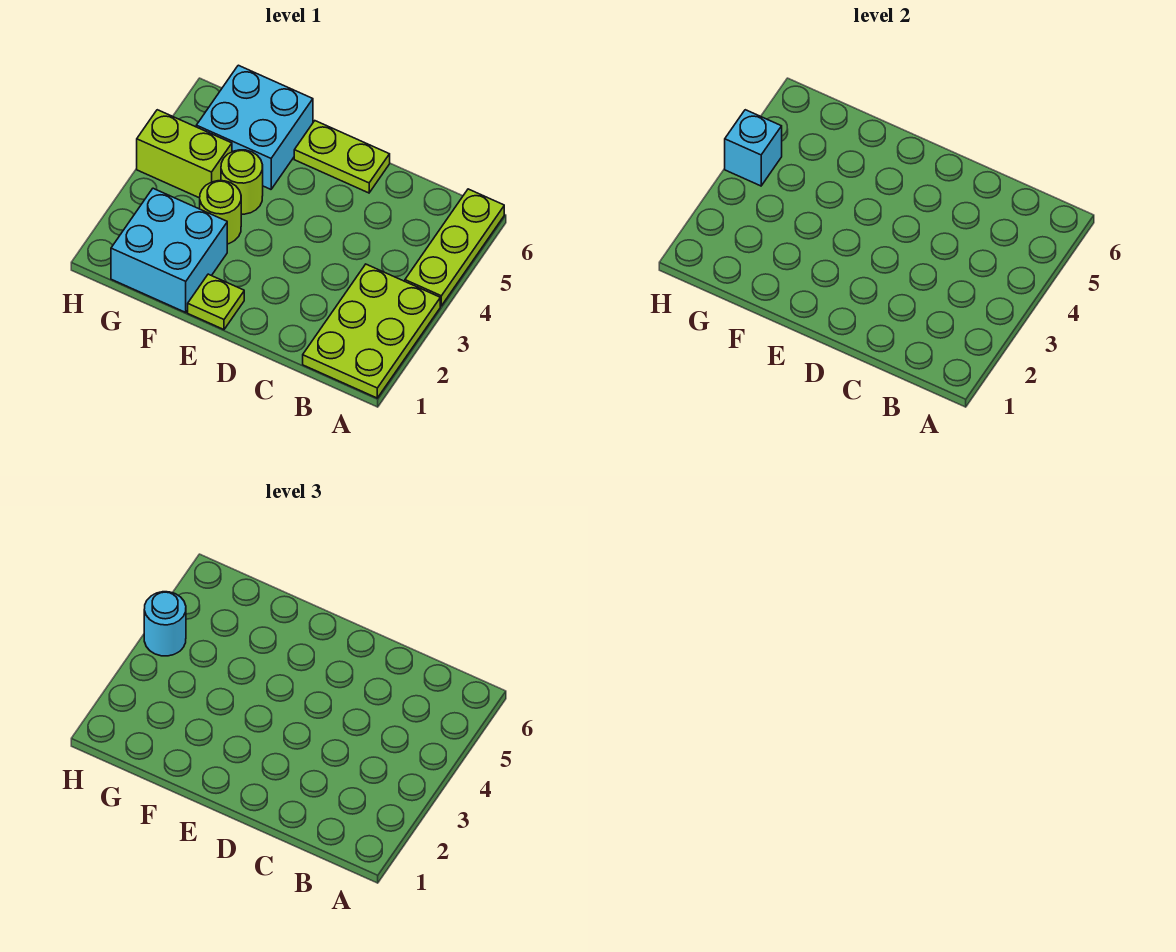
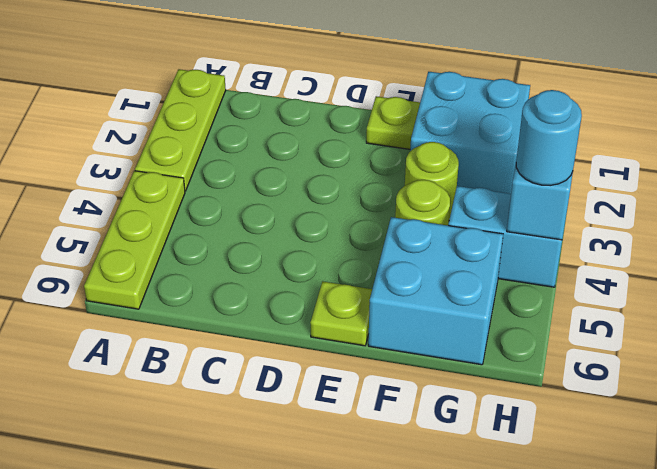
lime plate A1:B3 level 1 -> lime plate A1:A3 level 1
lime plate D6:E6 level 1 -> lime plate E6 level 1
lime brick G4:H4 level 1 -> cyan brick G4:H4 level 1

